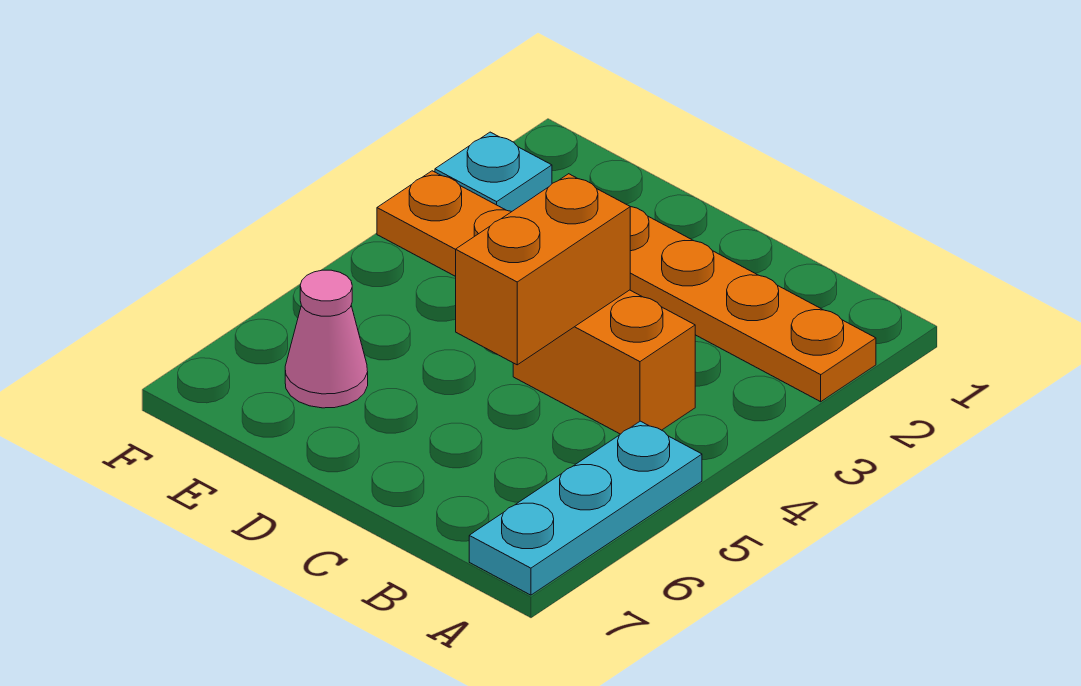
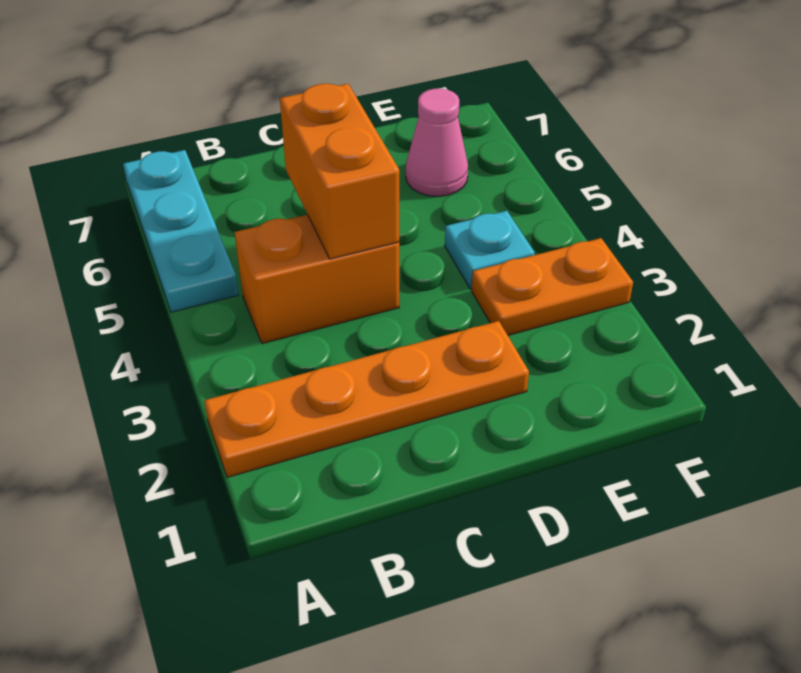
cyan plate F2 level 1 -> cyan plate E4 level 1

